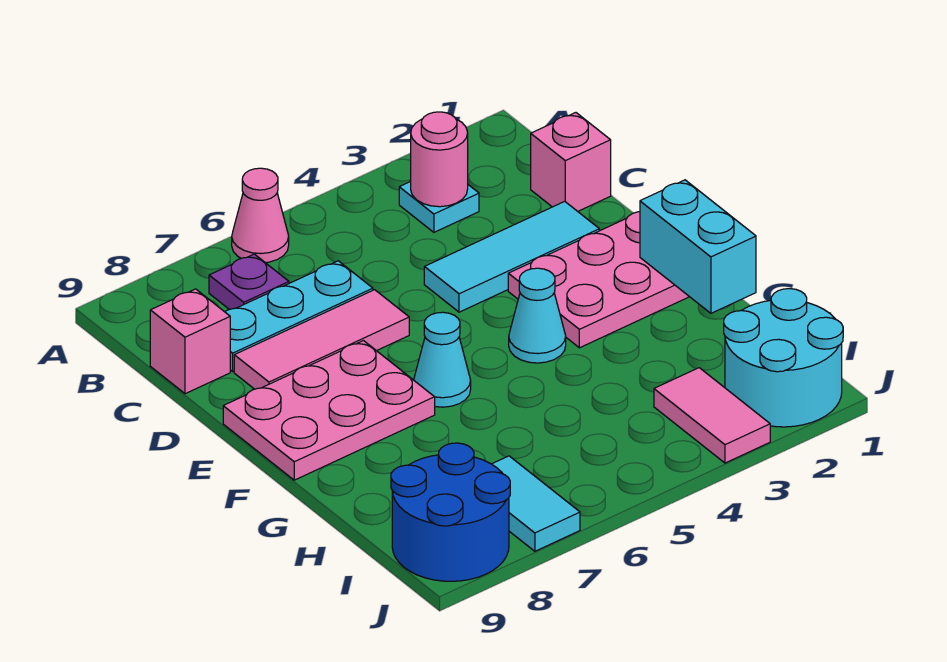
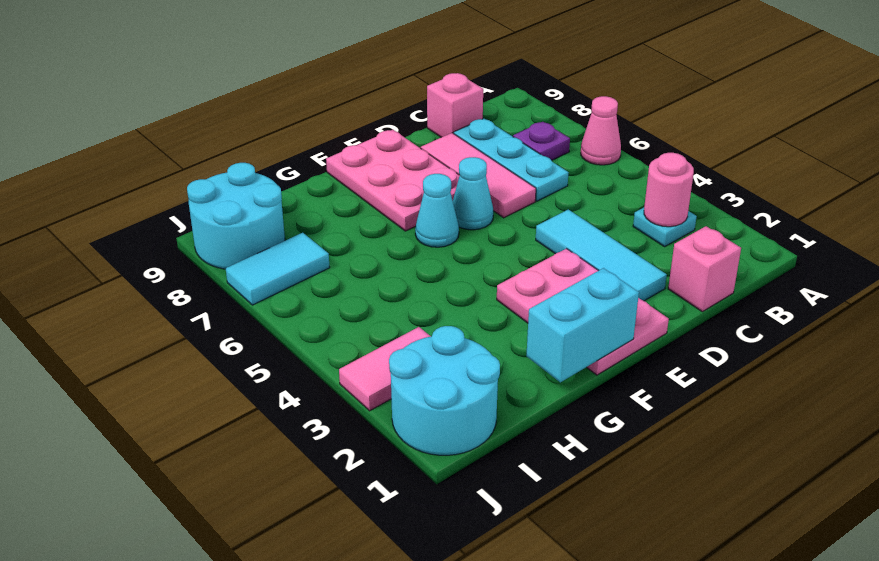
cyan cone F4 level 1 -> cyan cone E6 level 1
blue round brick I8:J9 level 1 -> cyan round brick I8:J9 level 1

